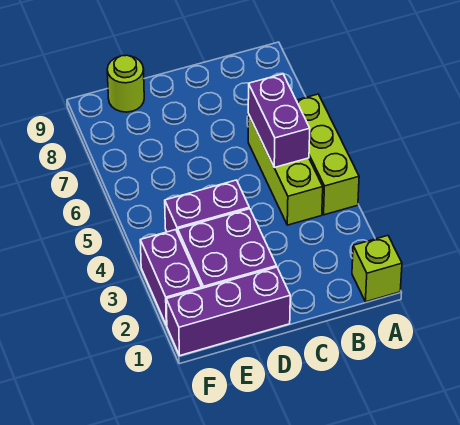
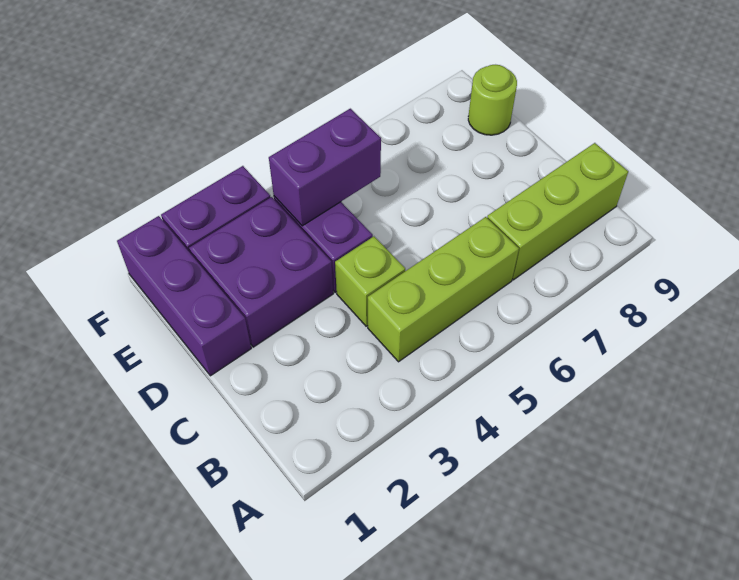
lime brick A1 level 1 -> lime brick C4 level 1
lime brick A4:A6 level 1 -> lime brick B7:B9 level 1
purple brick B5:B6 level 2 -> purple brick E4:E5 level 2

